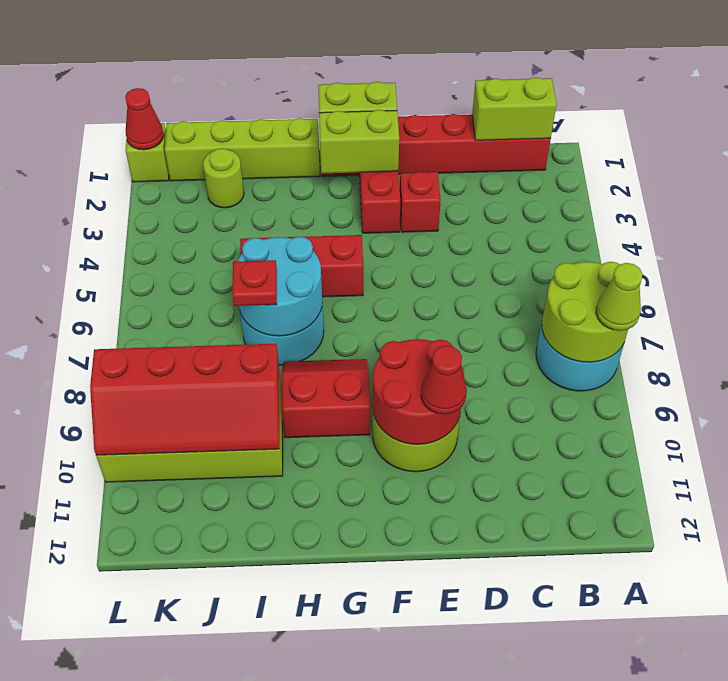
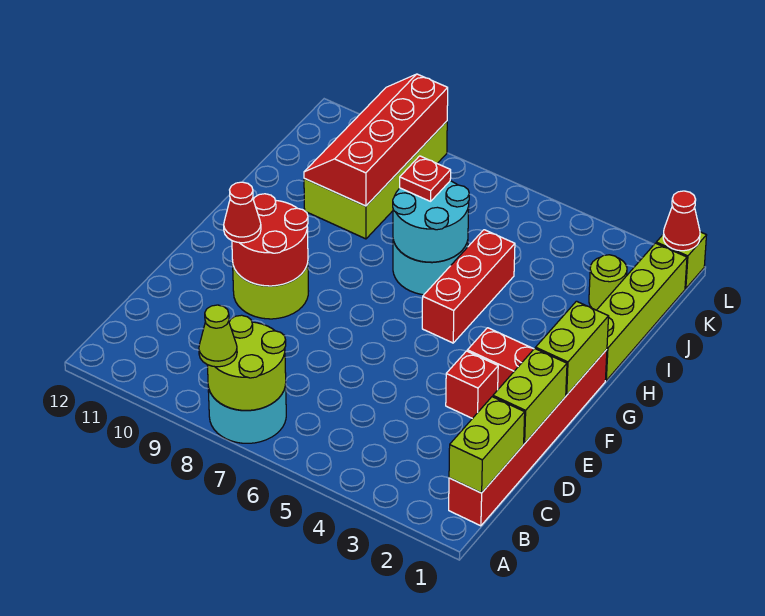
lime brick F2:G2 level 2 -> lime brick D1:E1 level 2
red slope G8:H9 level 1 top 9 -> none

